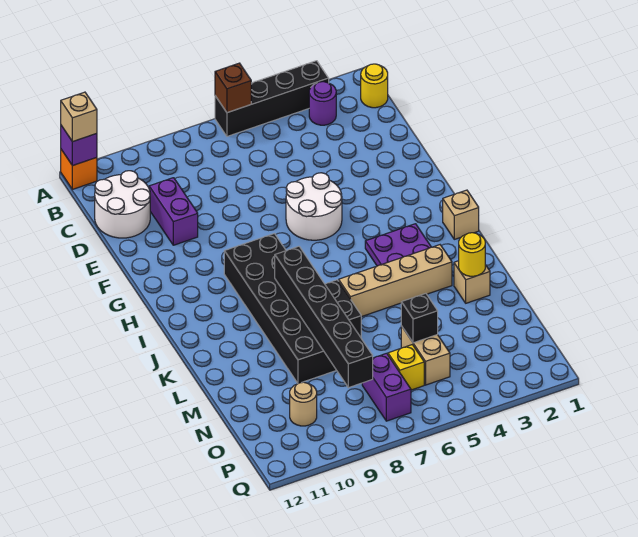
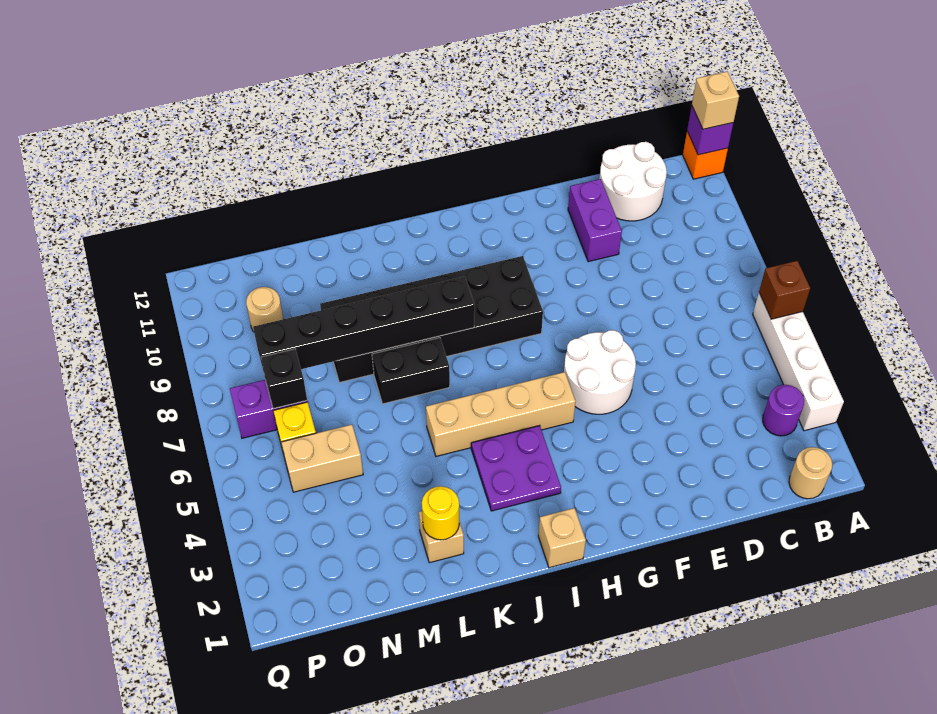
black brick A3:A6 level 1 -> white brick A3:A6 level 1
yellow round brick B1 level 1 -> tan round brick B1 level 1
purple brick D10:E10 level 1 -> purple brick E10:E11 level 1
tan brick K3:K6 level 1 -> tan brick H5:K5 level 1
black brick N5 level 2 -> black brick O7 level 2

